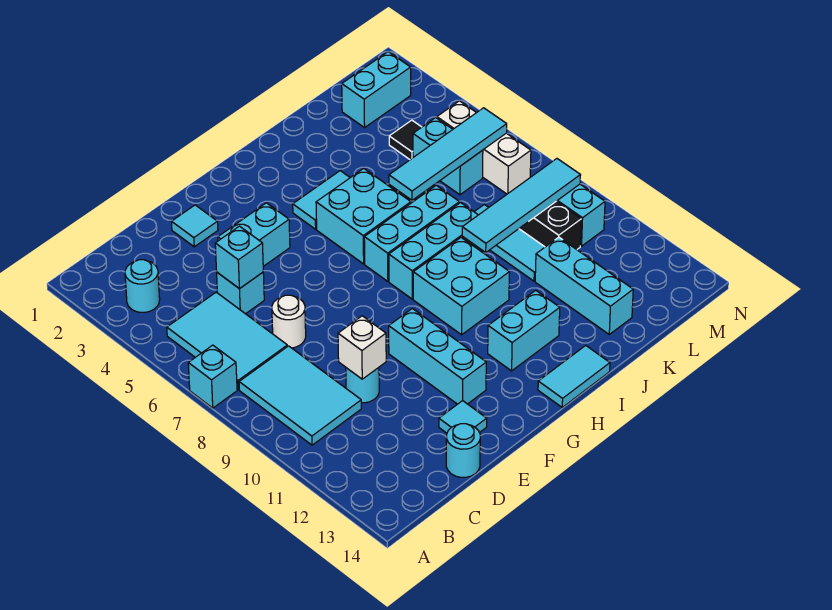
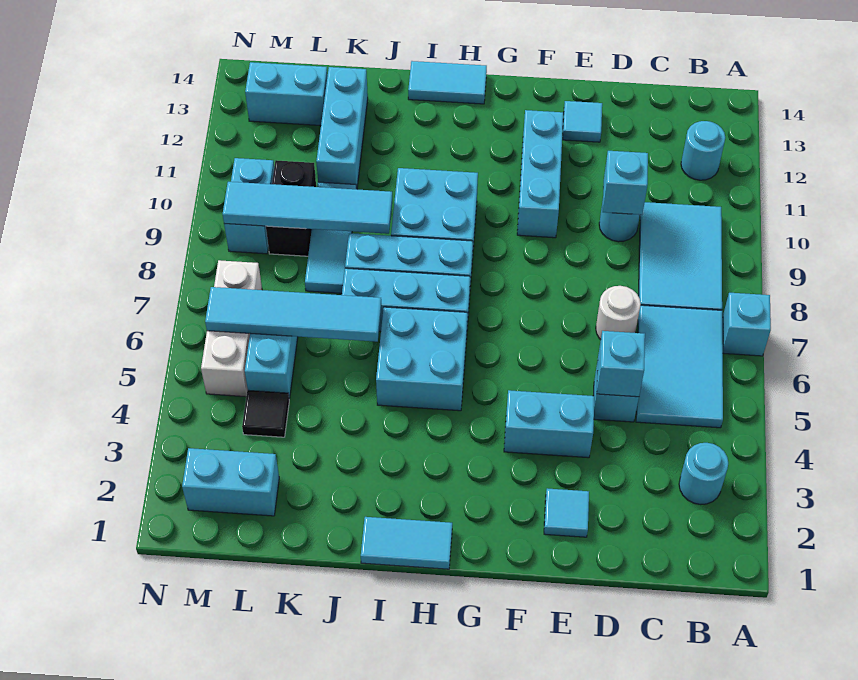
white brick D10 level 2 -> cyan brick D10 level 2
cyan round brick D14 level 1 -> cyan round brick B12 level 1
cyan tile H4:I4 level 1 -> cyan tile H1:I1 level 1
cyan brick H12:I12 level 1 -> cyan brick L13:M13 level 1

